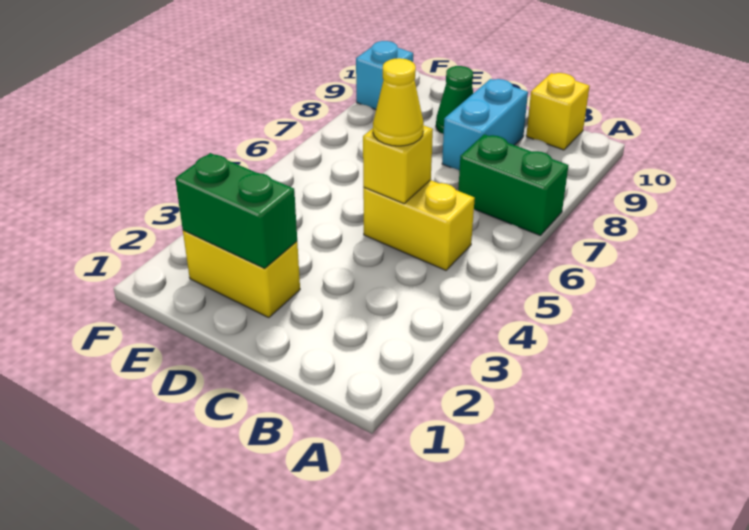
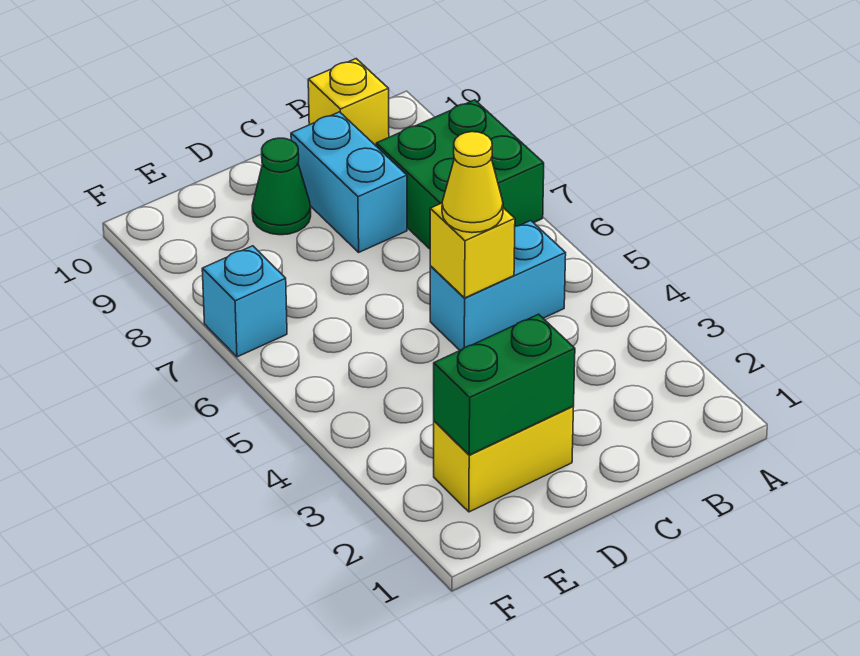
green brick A7:B7 level 1 -> green brick A7:B8 level 1
yellow brick B5:C5 level 1 -> cyan brick B5:C5 level 1
cyan brick F9 level 1 -> cyan brick F7 level 1

